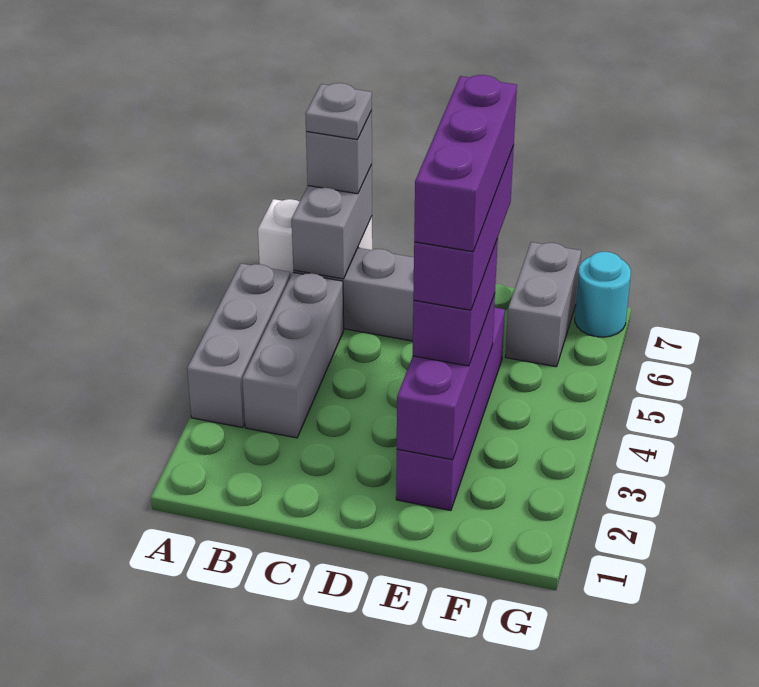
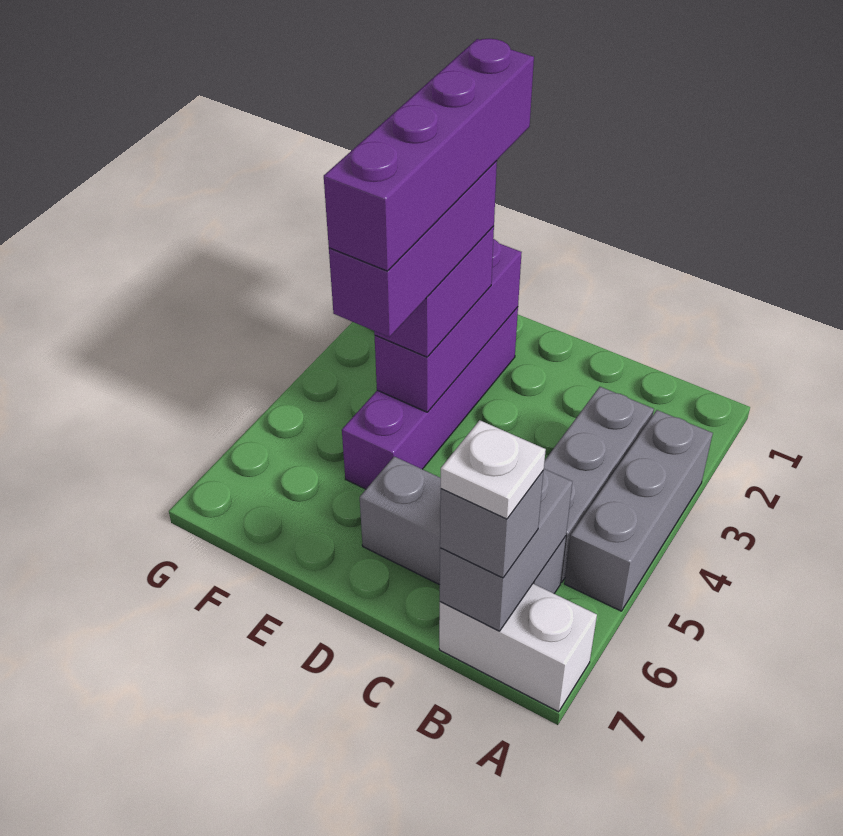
grey plate B7 level 4 -> white plate B7 level 4
purple brick E3:E5 level 5 -> purple brick E2:E5 level 5
grey brick F6:F7 level 1 -> none
cyan round brick G7 level 1 -> none

